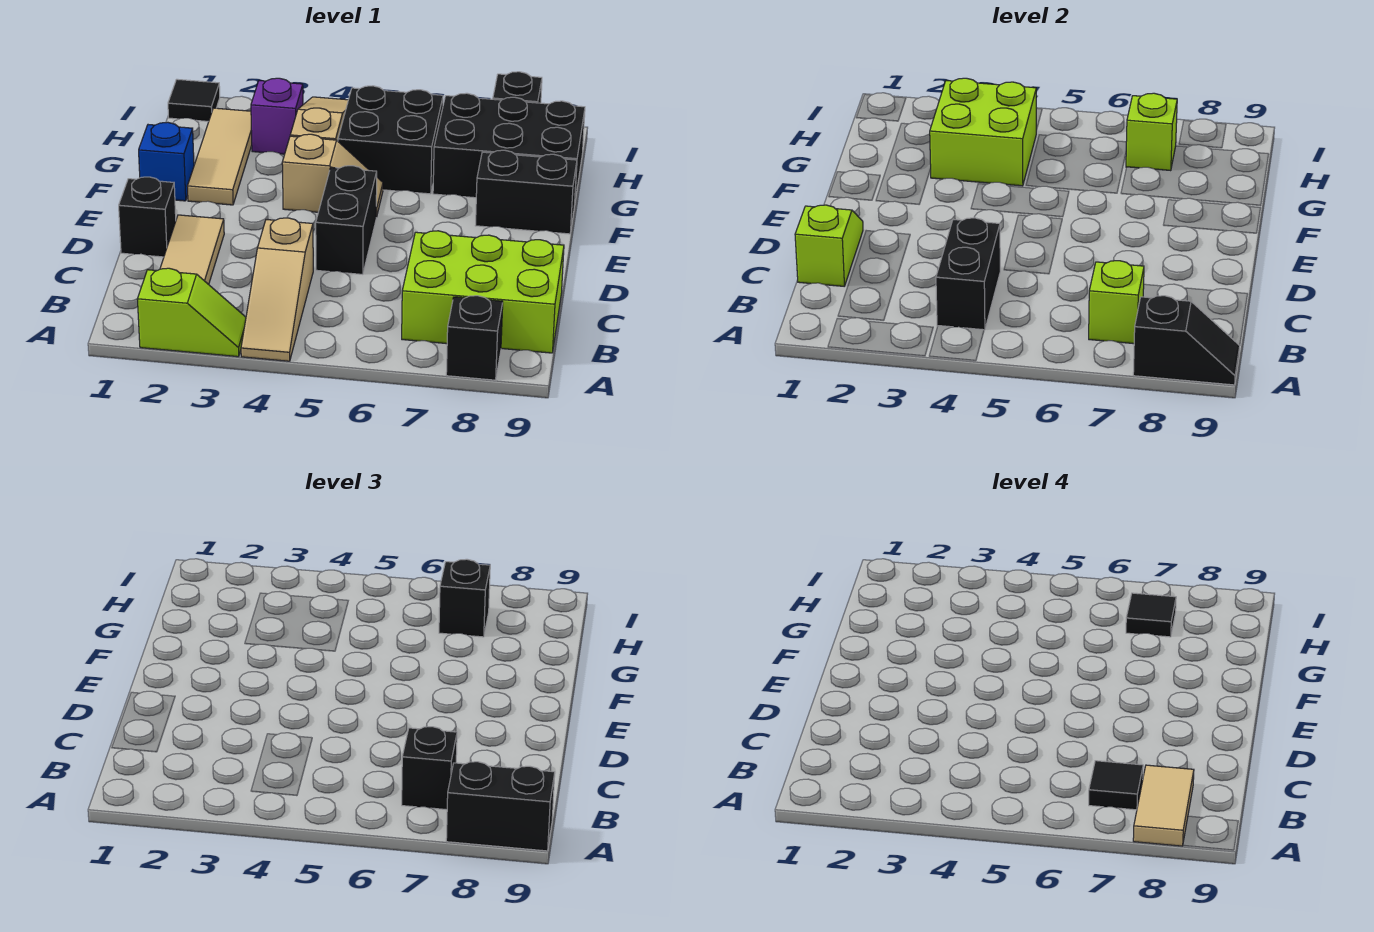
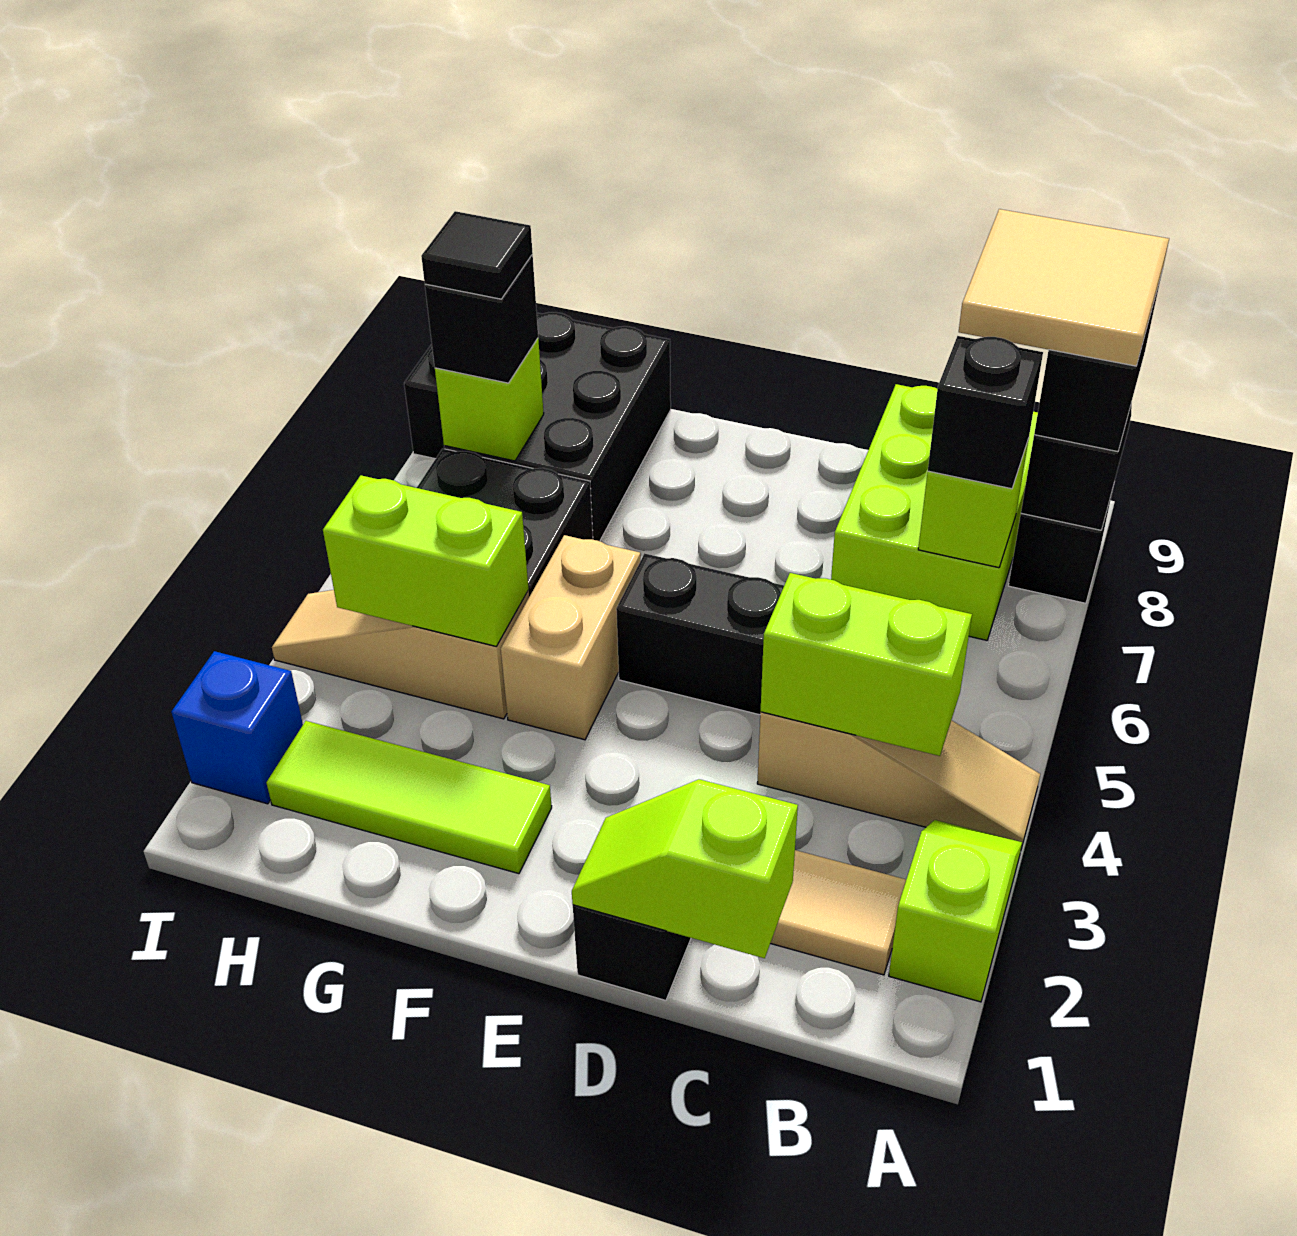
tan tile A8:B8 level 4 -> tan tile A8:B9 level 4
black brick B4:C4 level 2 -> lime brick B4:C4 level 2
black tile B7 level 4 -> none
blue brick F1 level 1 -> blue brick I2 level 1
tan tile F2:H2 level 1 -> lime tile F2:H2 level 1
tan slope F4:F5 level 1 top 4 -> tan brick F4:F5 level 1
black brick F8:F9 level 1 -> none
lime brick G3:H4 level 2 -> lime brick G4:H4 level 2
purple brick H3 level 1 -> none
black tile I1 level 1 -> none

